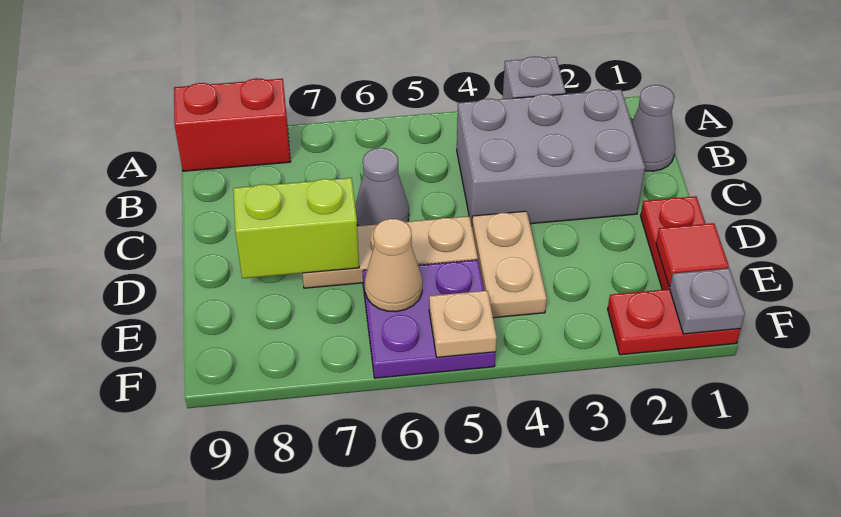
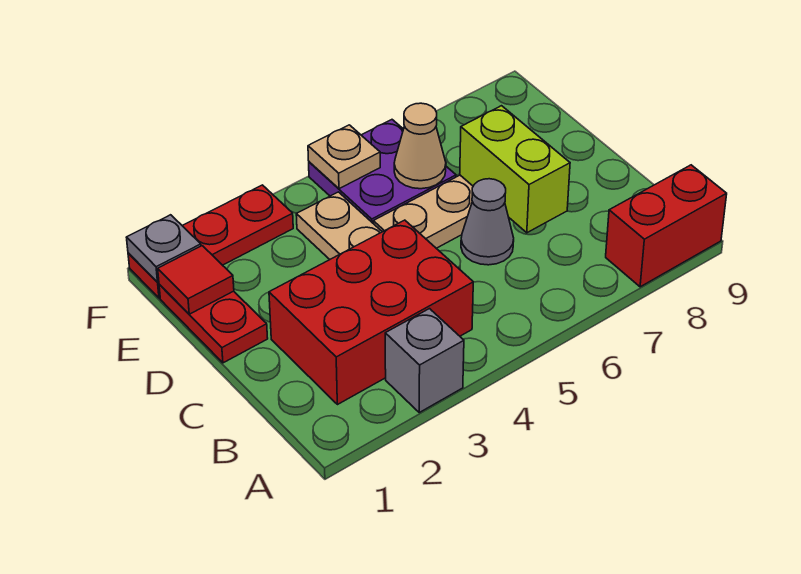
grey cone B1 level 1 -> none
grey brick B2:C4 level 1 -> red brick B2:C4 level 1
lime brick D7:D8 level 2 -> lime brick C7:D7 level 2
red plate F1:F2 level 1 -> red plate F1:F3 level 1

